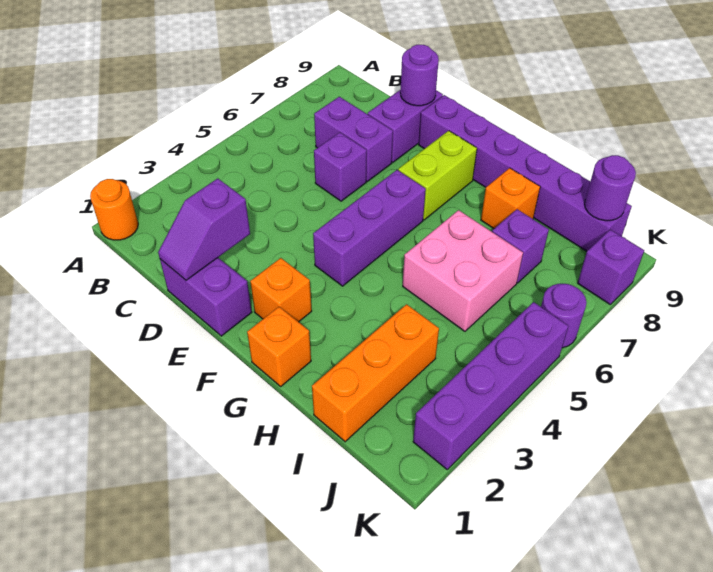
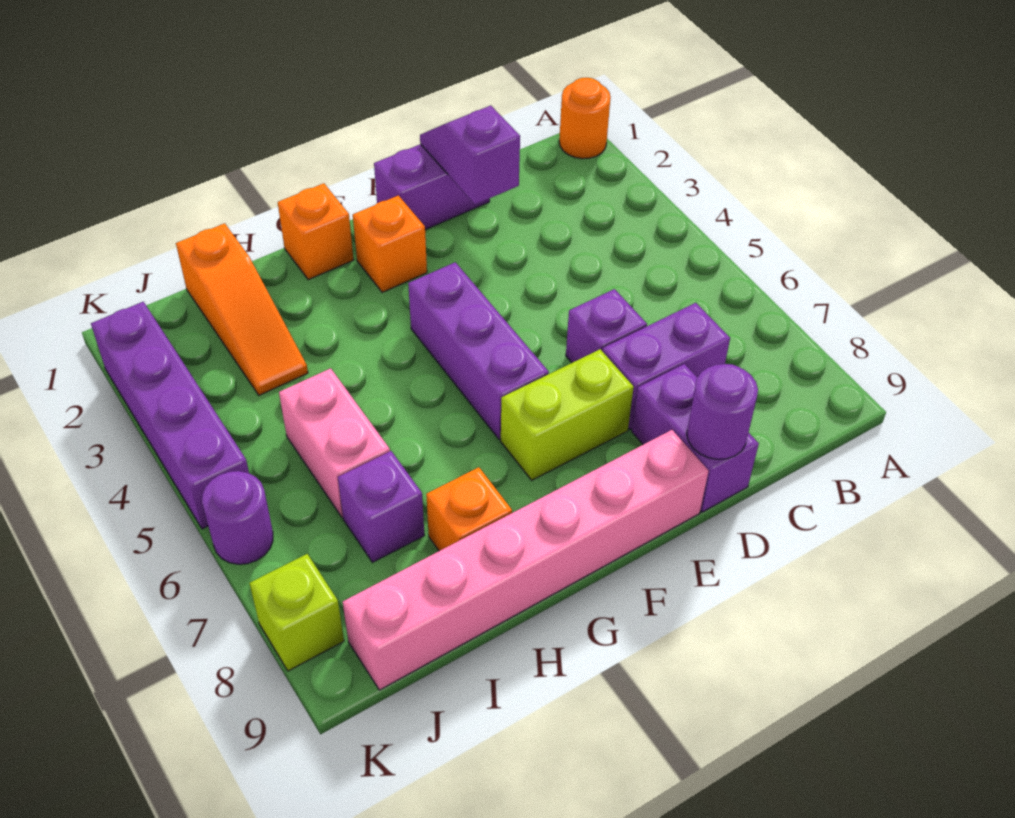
purple brick E9:J9 level 1 -> pink brick E9:J9 level 1
lime brick F7:F8 level 1 -> lime brick E7:F7 level 1
pink brick H5:I6 level 1 -> pink brick I5:I6 level 1
orange brick I1:I3 level 1 -> orange slope I1:I3 level 1 top 1
purple round brick J9 level 2 -> none
purple brick K8 level 1 -> lime brick K8 level 1

